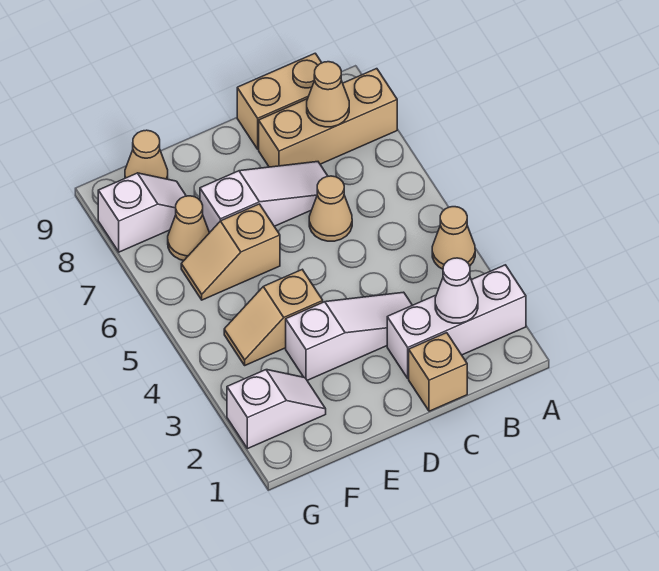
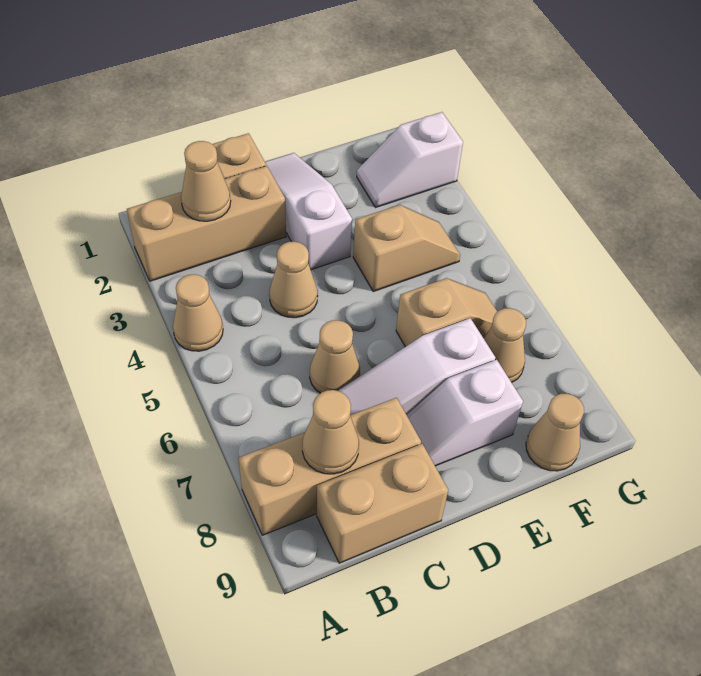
white brick A2:C2 level 1 -> tan brick A2:C2 level 1
white cone B2 level 2 -> tan cone B2 level 2
white slope C3:E3 level 1 top E -> white slope D1:D3 level 1 top 3
none -> tan cone C4 level 1
white slope F8:G8 level 1 top G -> white slope D8:E8 level 1 top E

